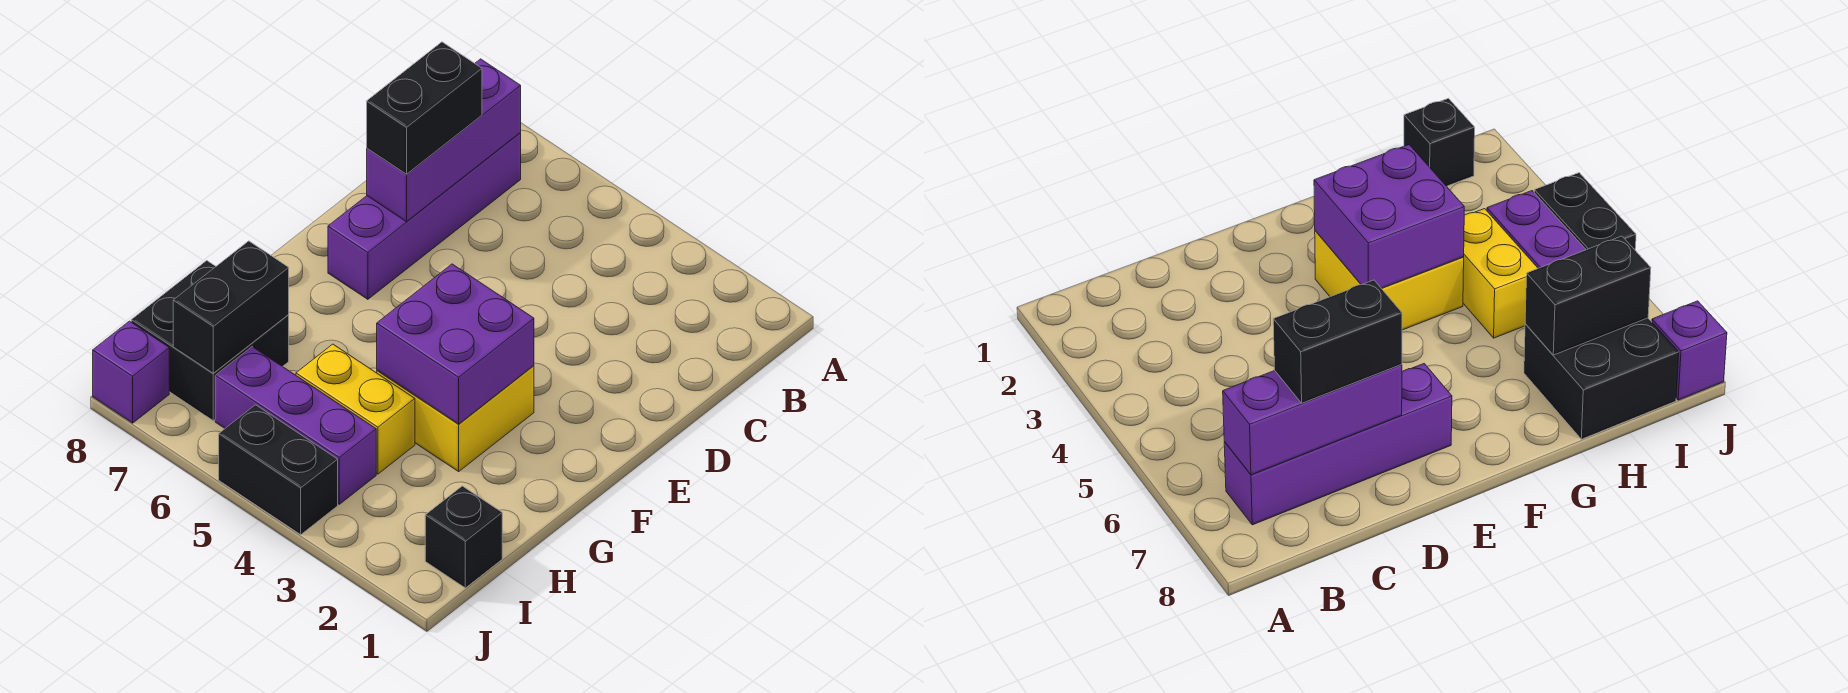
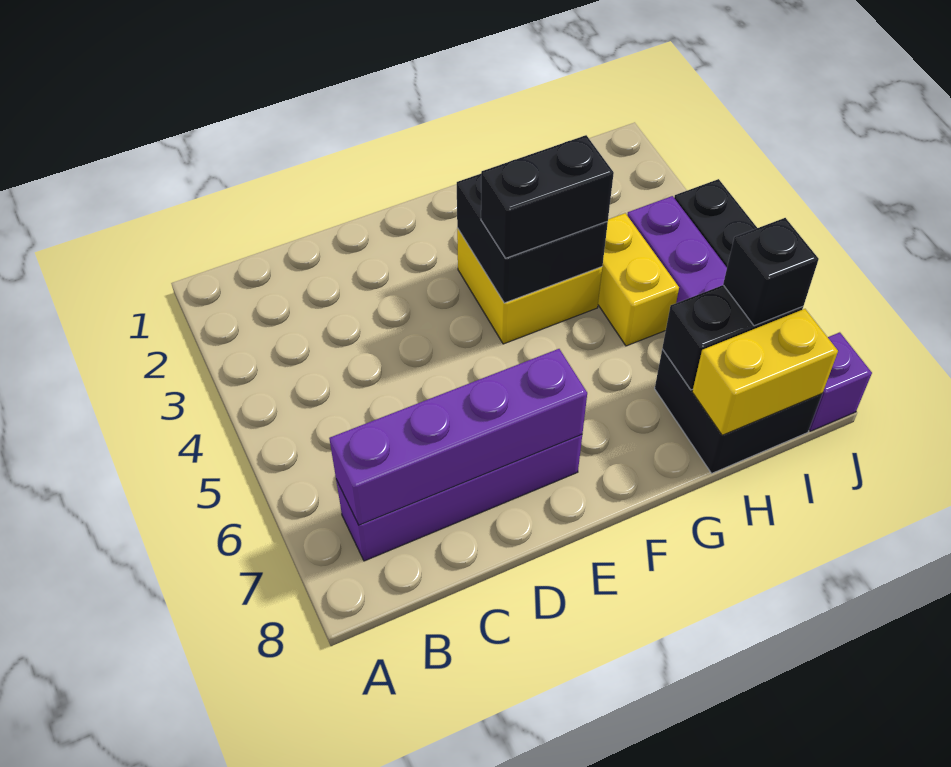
purple brick B7:D7 level 2 -> purple brick B7:E7 level 2
black brick C7:D7 level 3 -> black brick F4:G4 level 3
purple brick F3:G4 level 2 -> black brick F3:G4 level 2
none -> yellow brick H8:I8 level 2
black brick I1 level 1 -> black brick I7 level 3

